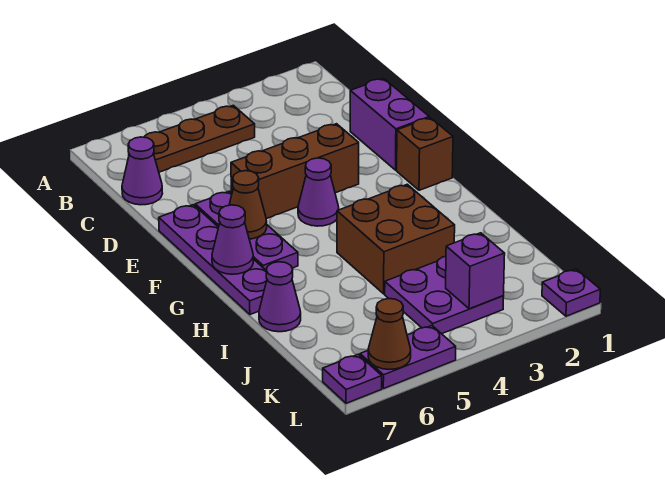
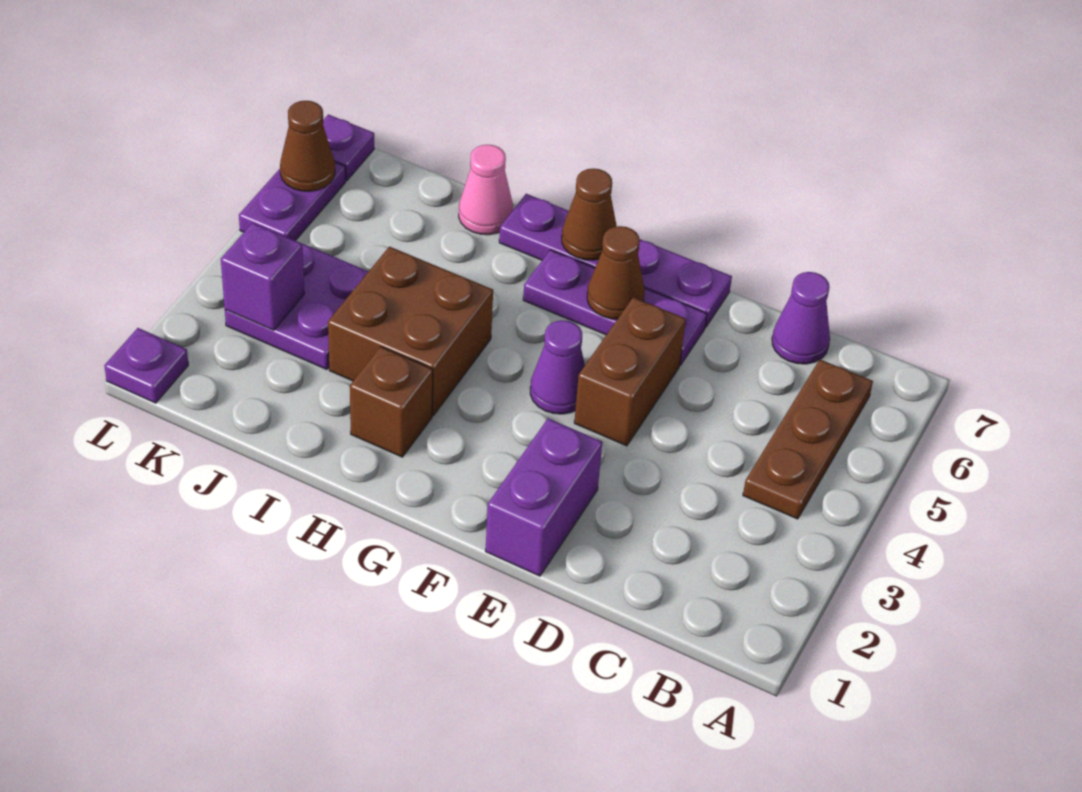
purple brick D1:E1 level 1 -> purple brick E1:E2 level 1
brown brick E3:E5 level 1 -> brown brick E4:E5 level 1
brown brick F1 level 1 -> brown brick H2 level 1
purple cone G7 level 2 -> brown cone G7 level 2
purple cone I7 level 1 -> pink cone I7 level 1

